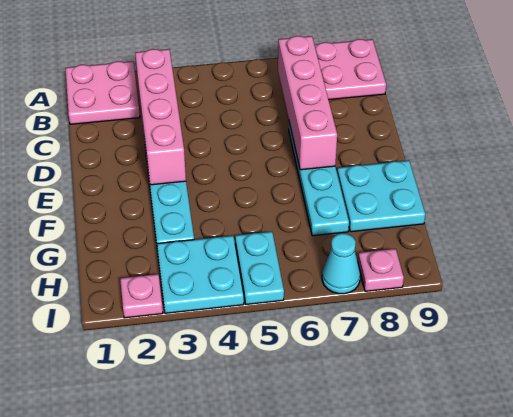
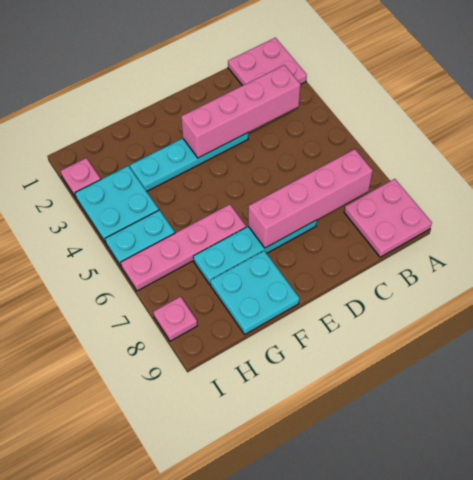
none -> pink plate F6:I6 level 1
cyan cone I7 level 1 -> none

